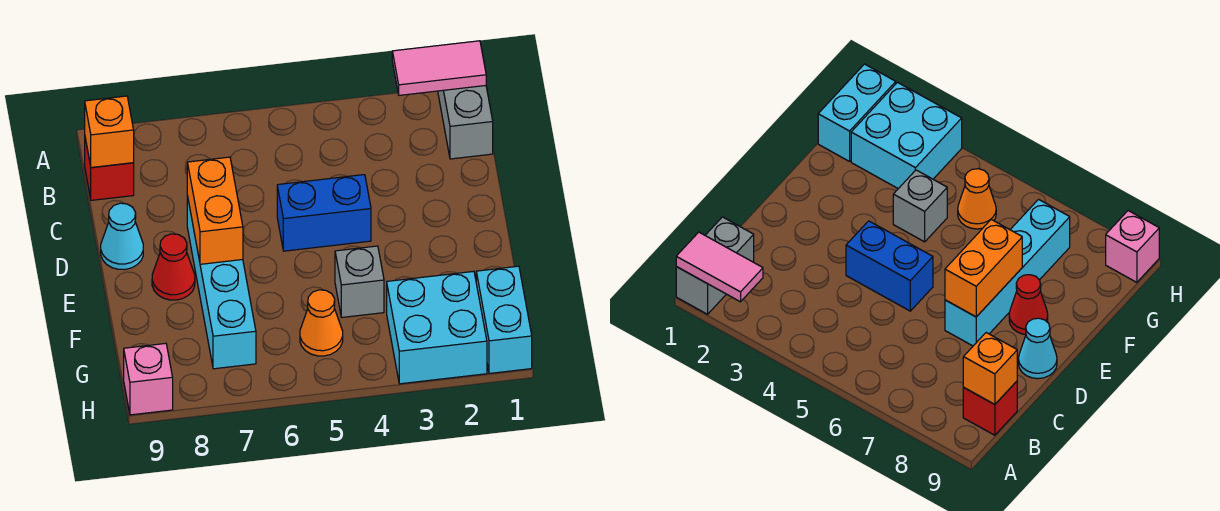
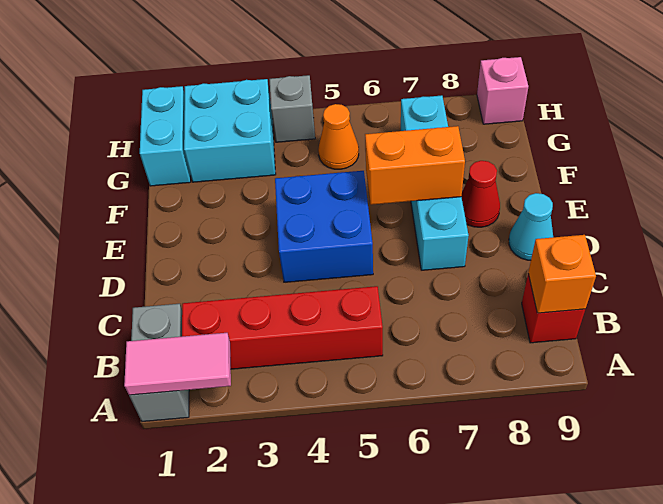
none -> red brick B2:B5 level 1
blue brick D4:D5 level 1 -> blue brick D4:E5 level 1
orange brick D7:E7 level 2 -> orange brick E6:E7 level 2
grey brick F4 level 1 -> grey brick H4 level 1

